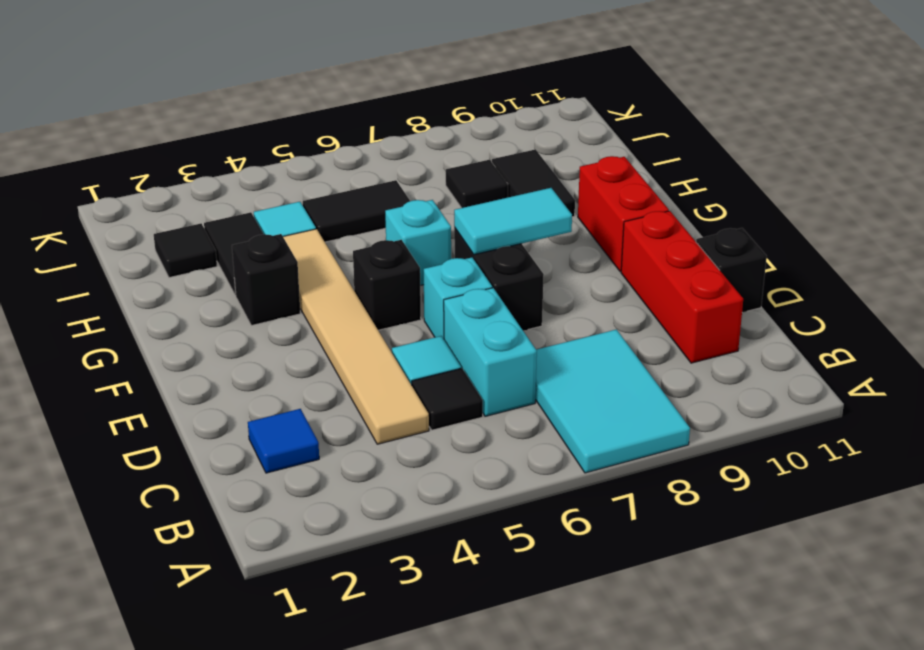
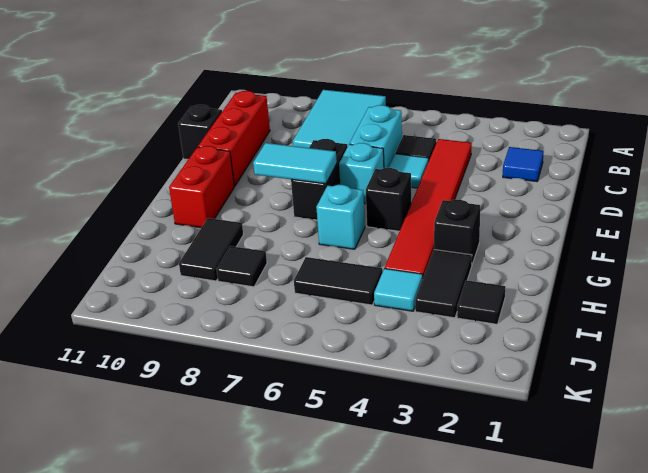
tan tile C4:H4 level 1 -> red tile C4:H4 level 1

